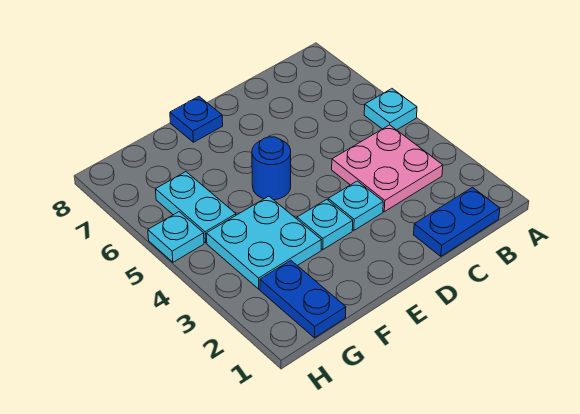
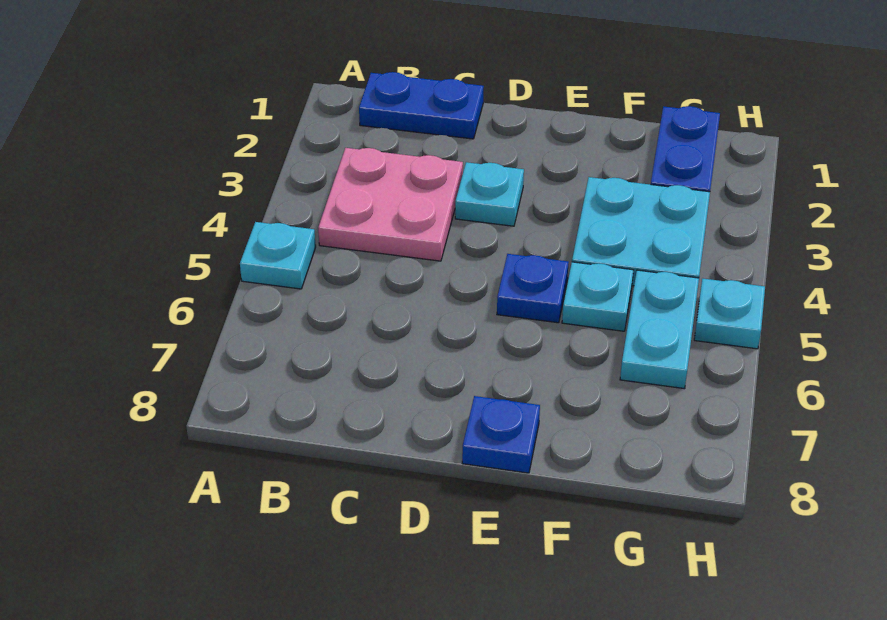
cyan plate E3 level 1 -> cyan plate F5 level 1
blue round brick E5 level 1 -> blue plate E5 level 1

